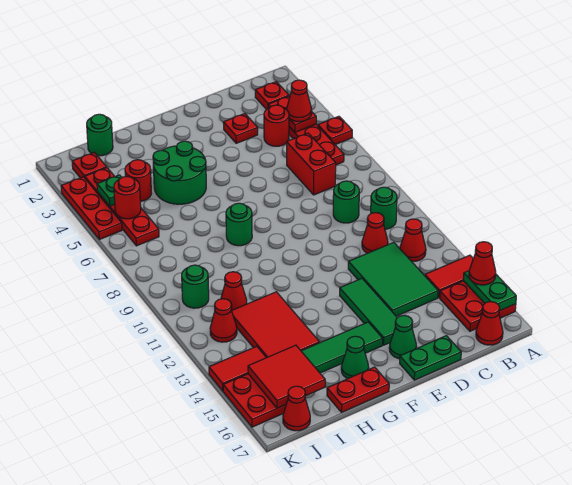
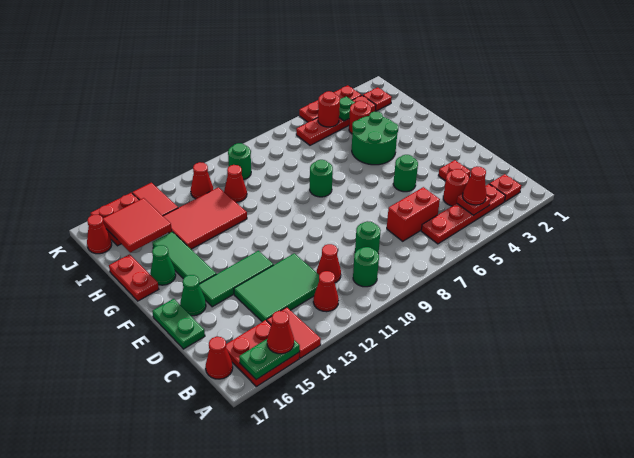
red plate A5 level 1 -> none
green round brick I1 level 1 -> green round brick E5 level 1

